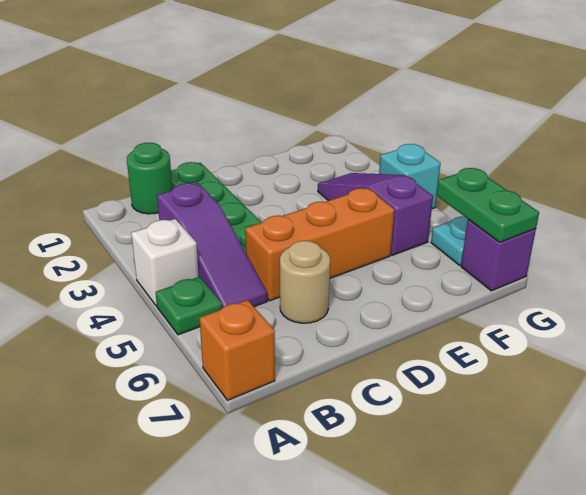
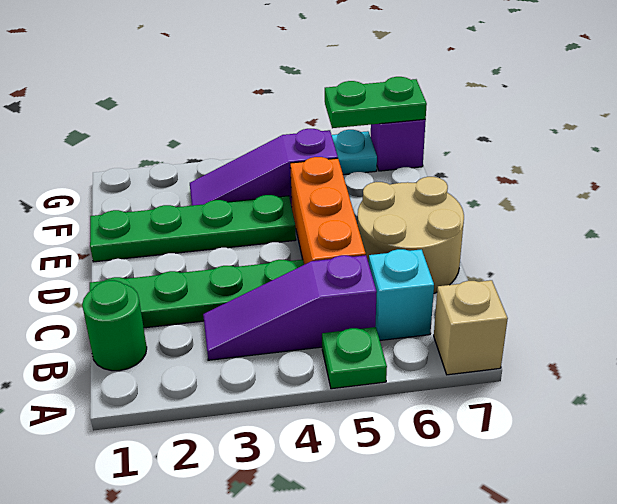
white brick A4 level 1 -> none
orange brick A7 level 1 -> tan brick A7 level 1
purple slope B3:B5 level 1 top 3 -> purple slope B3:B5 level 1 top 5
tan round brick C6 level 1 -> tan round brick C6:D7 level 1
none -> green plate E1:E4 level 1
cyan brick G4 level 1 -> cyan brick B6 level 1

